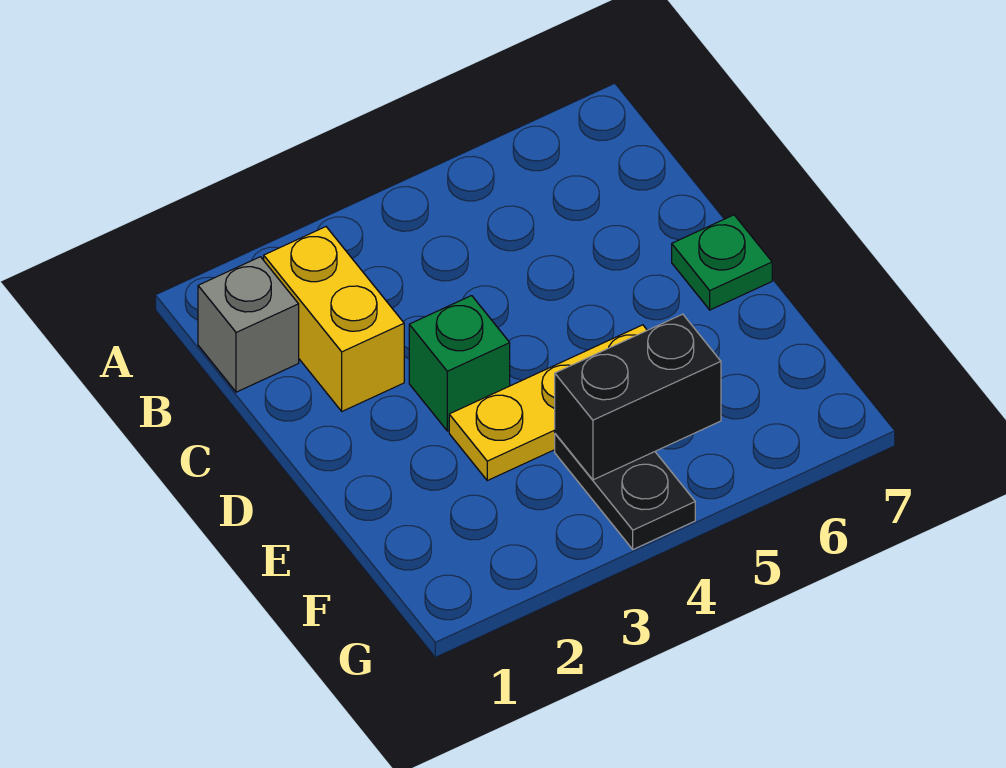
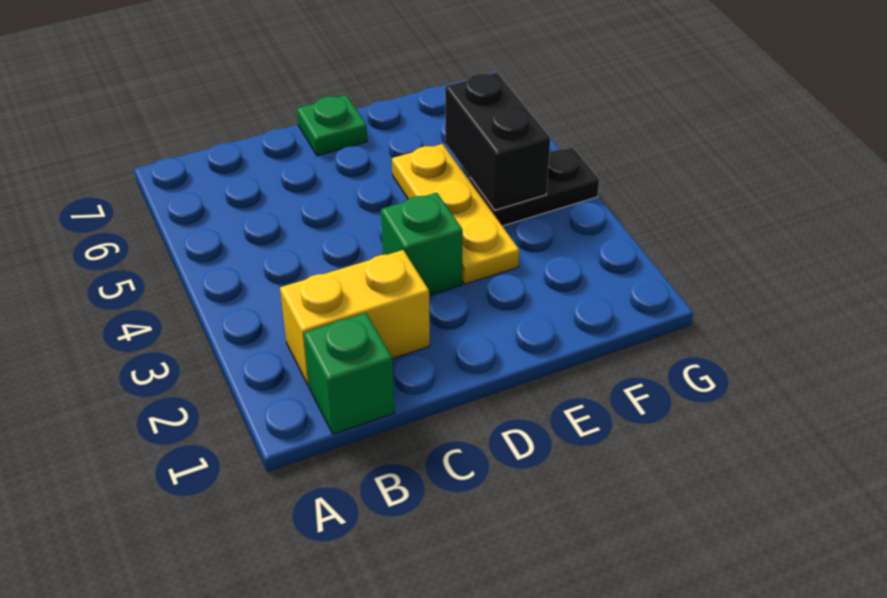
grey brick B1 level 1 -> green brick B1 level 1

